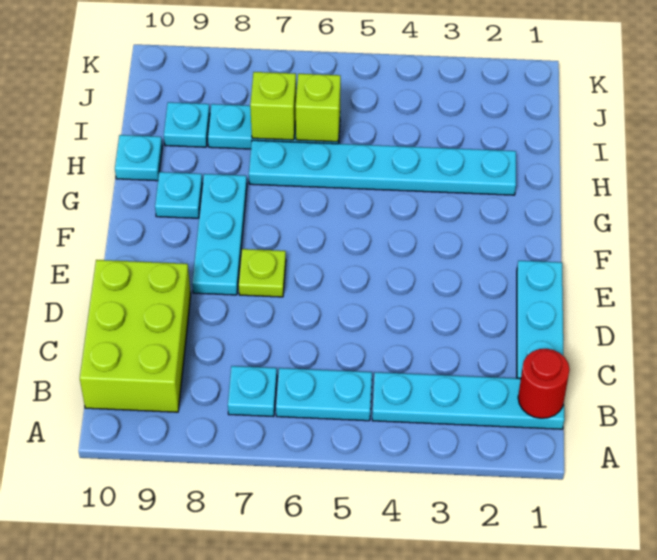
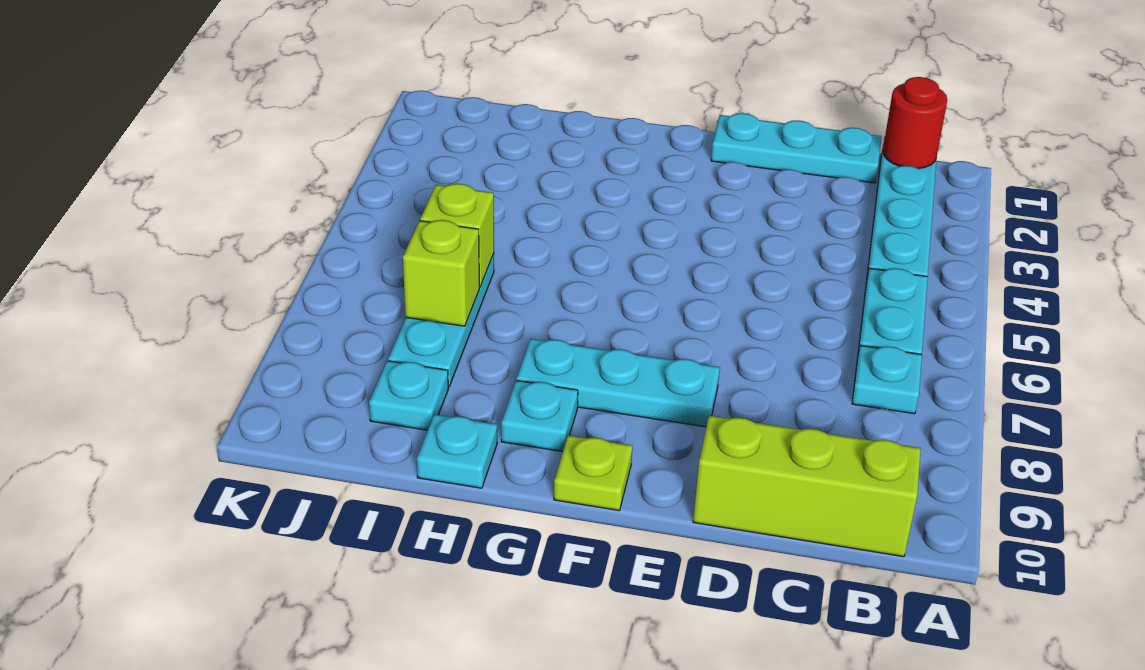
lime brick B9:D10 level 1 -> lime brick B10:D10 level 1
lime plate E7 level 1 -> lime plate F10 level 1
cyan plate H2:H7 level 1 -> none

